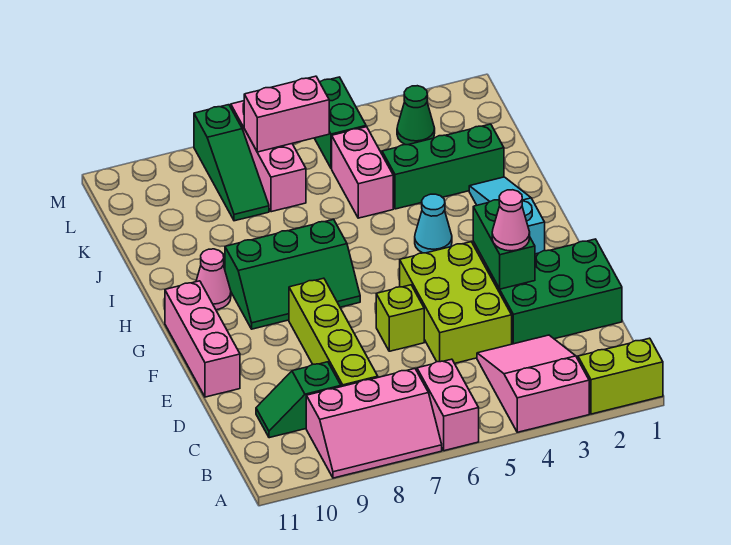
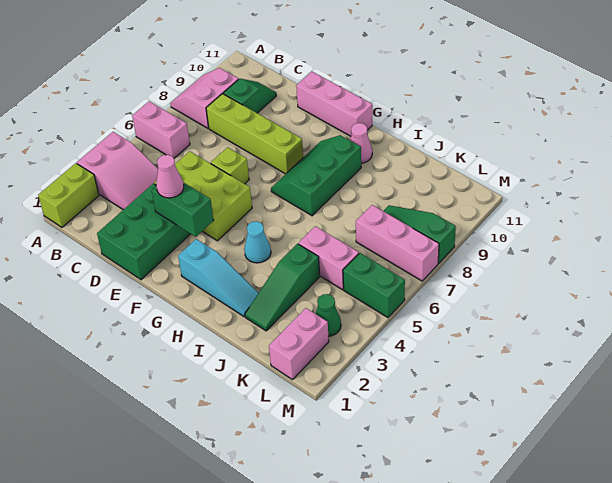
pink slope A7:B9 level 1 top B -> pink slope A8:B9 level 1 top B
green brick J2:J4 level 1 -> green slope J2:J4 level 1 top 4
pink brick L6:L7 level 2 -> pink brick L1:L2 level 1

